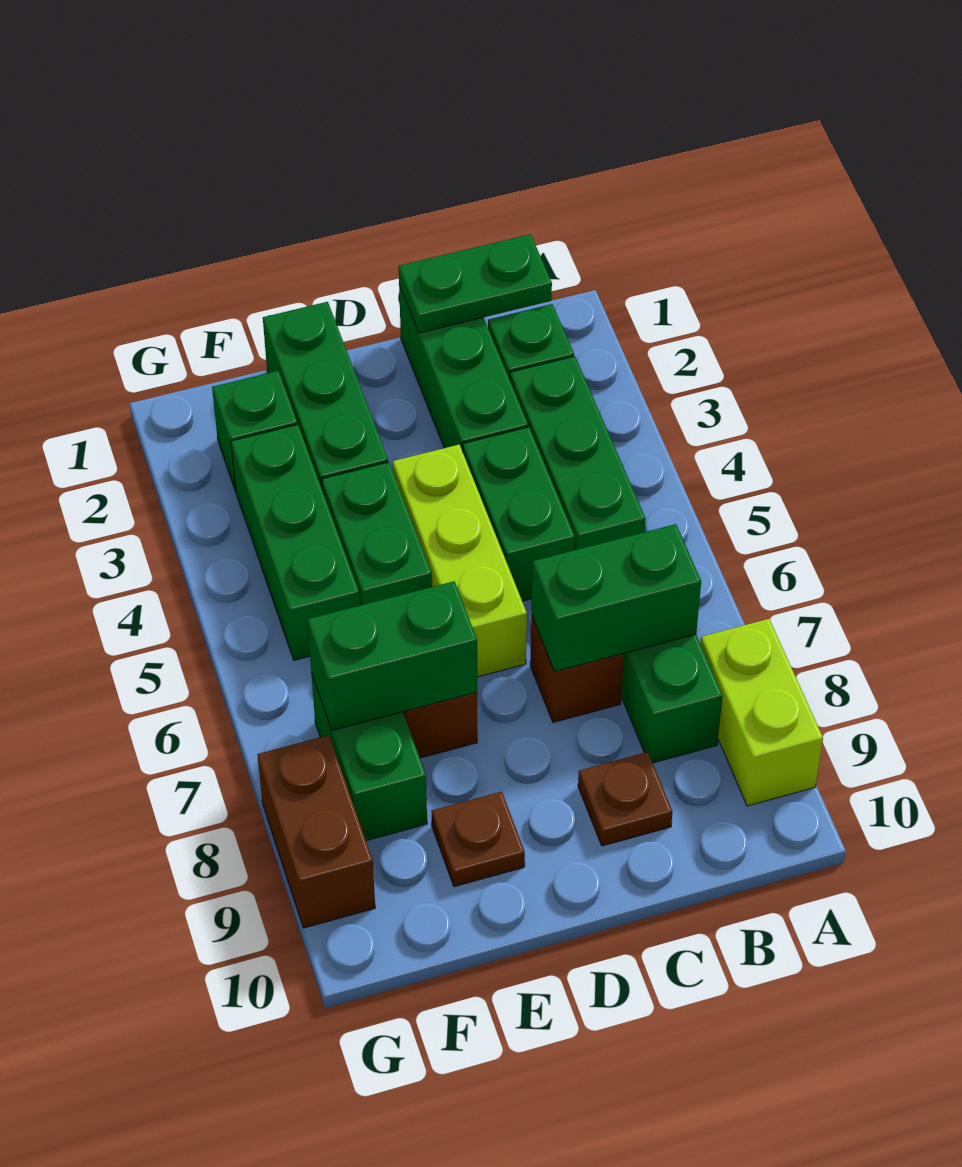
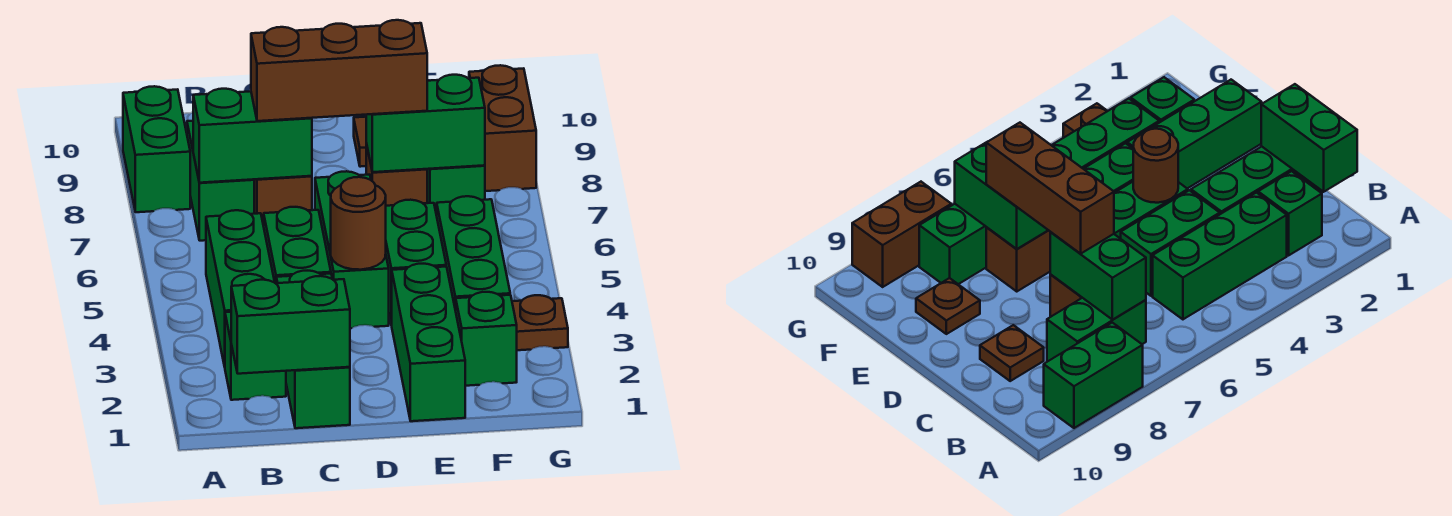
lime brick A8:A9 level 1 -> green brick A8:A9 level 1
green plate B1:C1 level 2 -> green brick B1:C1 level 2
none -> brown brick C7:E7 level 3
lime brick D4:D6 level 1 -> green brick D4:D6 level 1
none -> brown round brick D4 level 2
none -> brown plate G3 level 1

